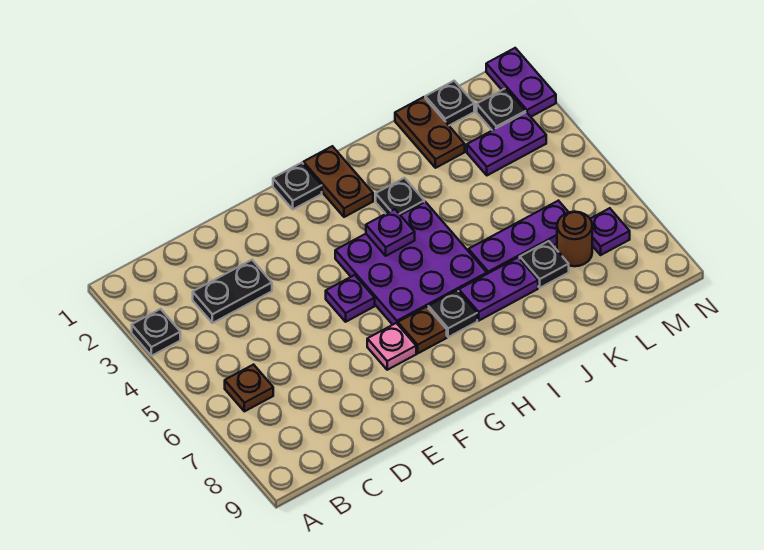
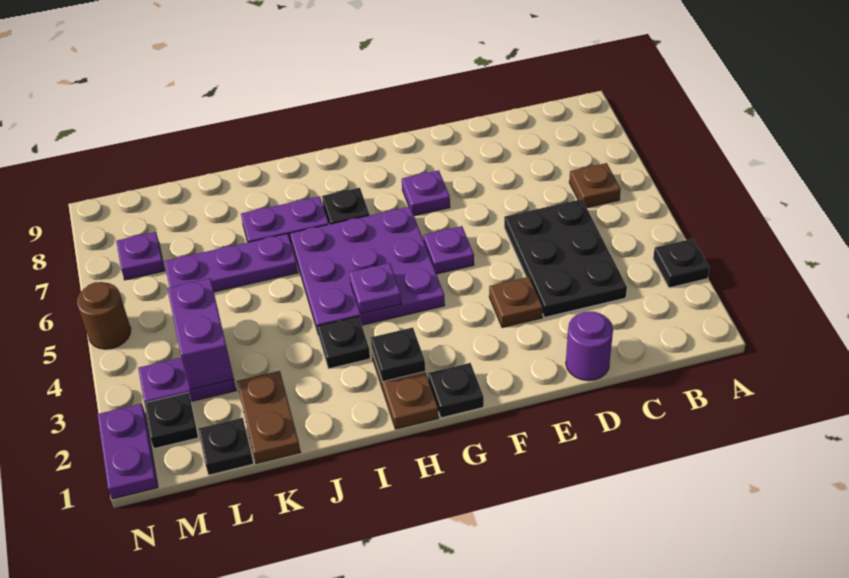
black plate C3:D3 level 1 -> black plate C3:D5 level 1
none -> purple round brick D1 level 1
pink plate F7 level 1 -> purple plate F7 level 1
brown plate G7 level 1 -> brown plate E3 level 1
black plate K7 level 1 -> black plate H2 level 2
none -> purple brick L3:L4 level 2
brown round brick L7 level 1 -> brown round brick N5 level 1

